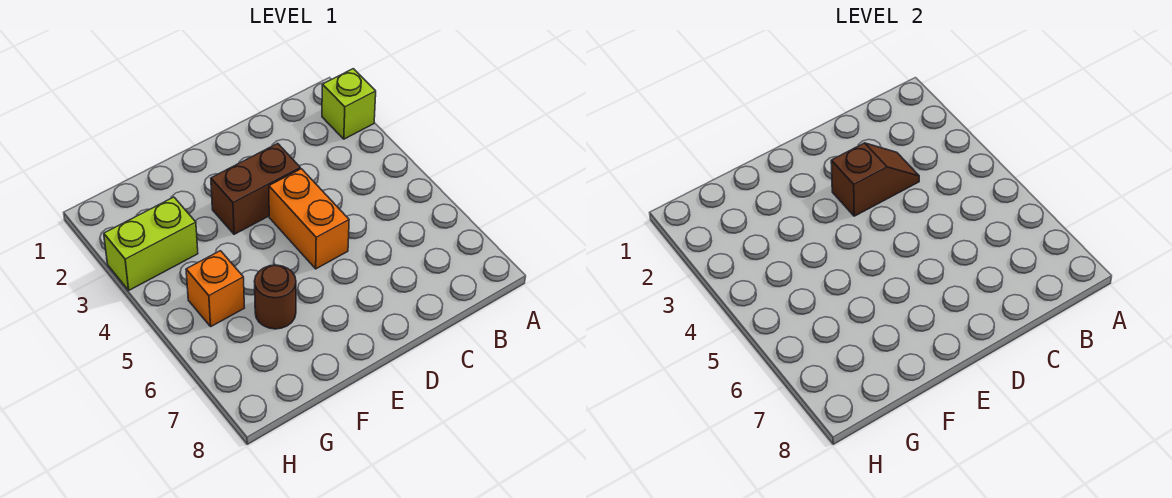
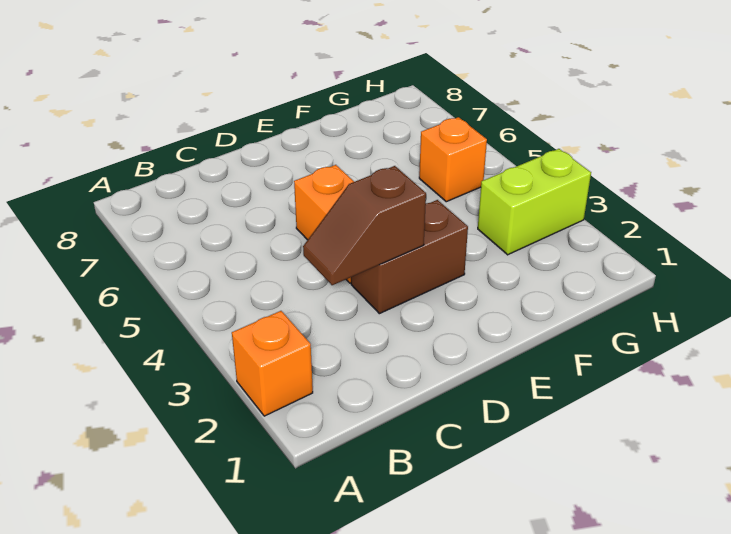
lime brick A2 level 1 -> orange brick A2 level 1
brown round brick F6 level 1 -> none

